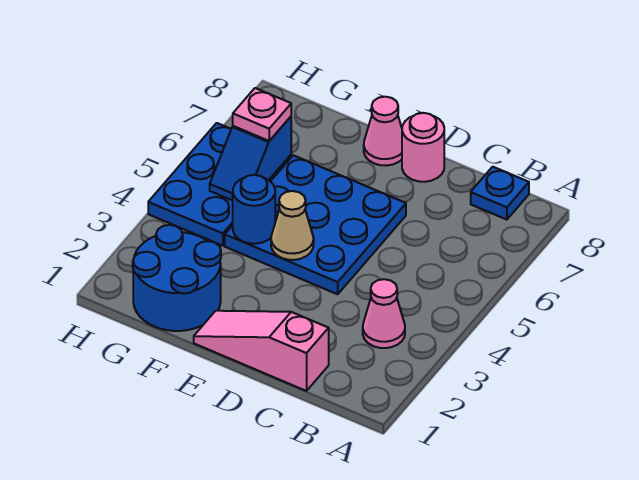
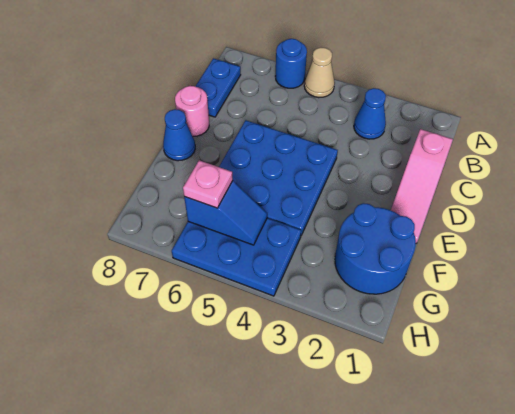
pink cone B3 level 1 -> blue cone B3 level 1
blue plate B8 level 1 -> blue plate B8:C8 level 1
tan cone E4 level 2 -> tan cone A5 level 1
pink cone E8 level 1 -> blue cone E8 level 1
blue round brick F4 level 2 -> blue round brick A6 level 1

